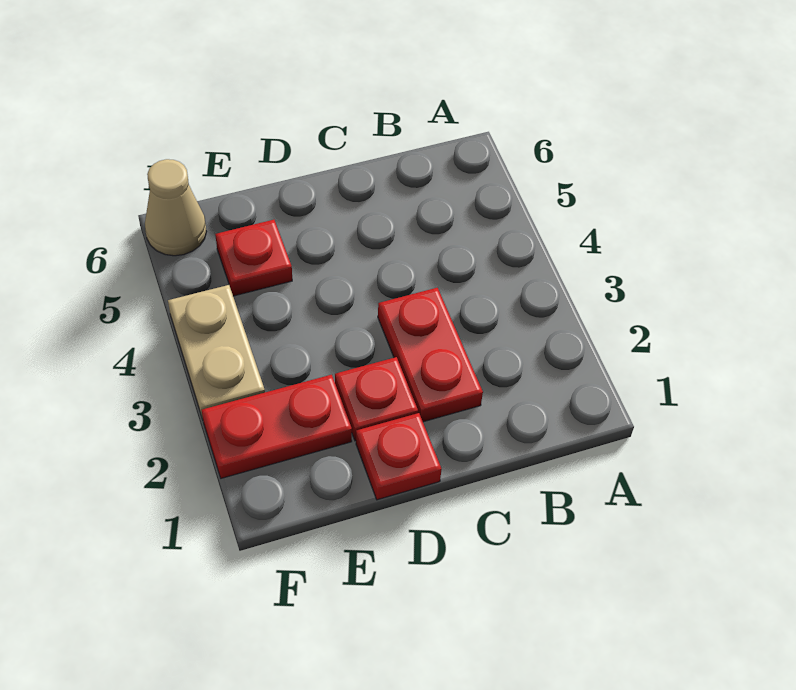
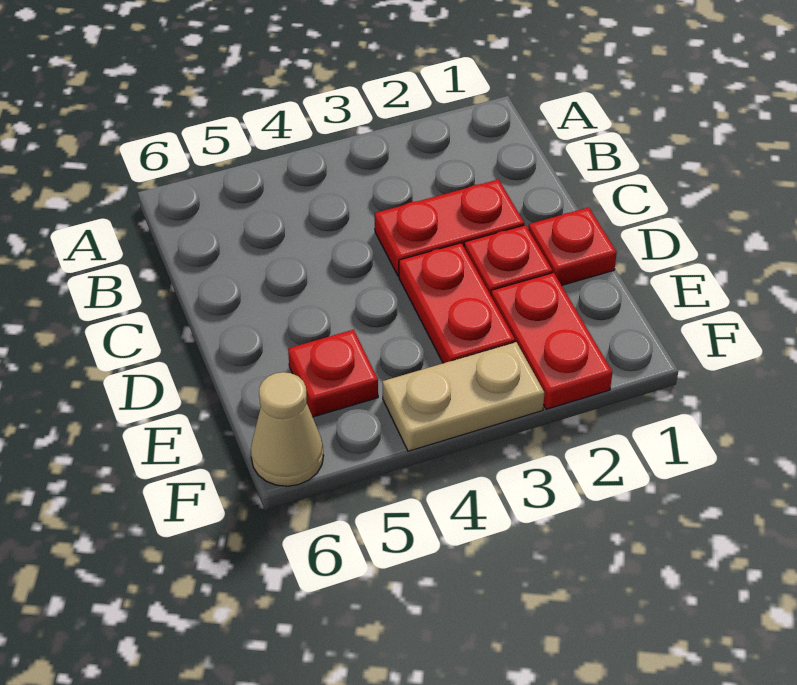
none -> red plate D3:E3 level 1

